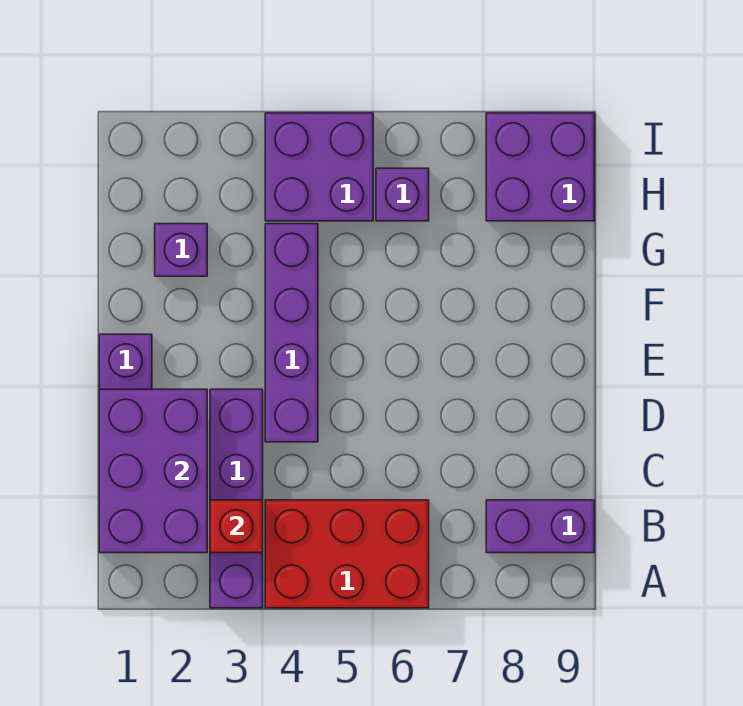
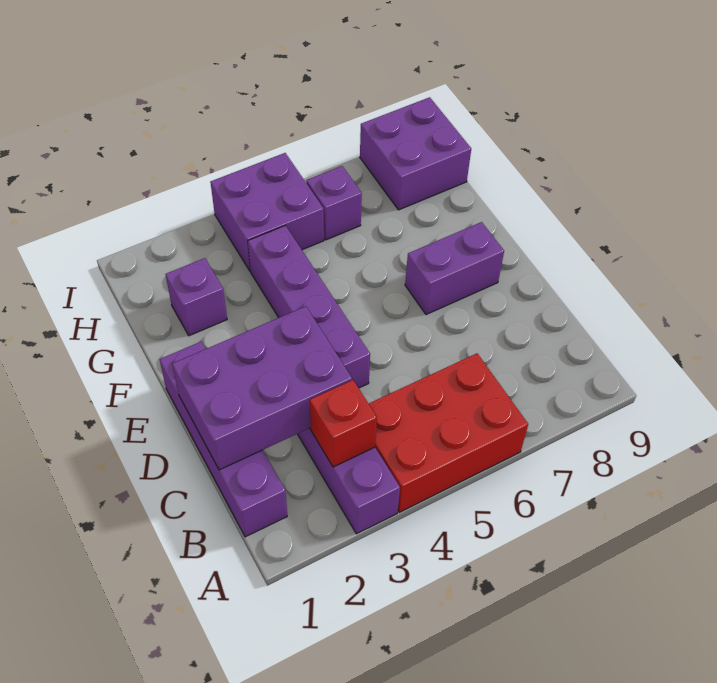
purple brick B1:D2 level 2 -> purple brick C1:D3 level 2
purple brick B8:B9 level 1 -> purple brick E7:E8 level 1

